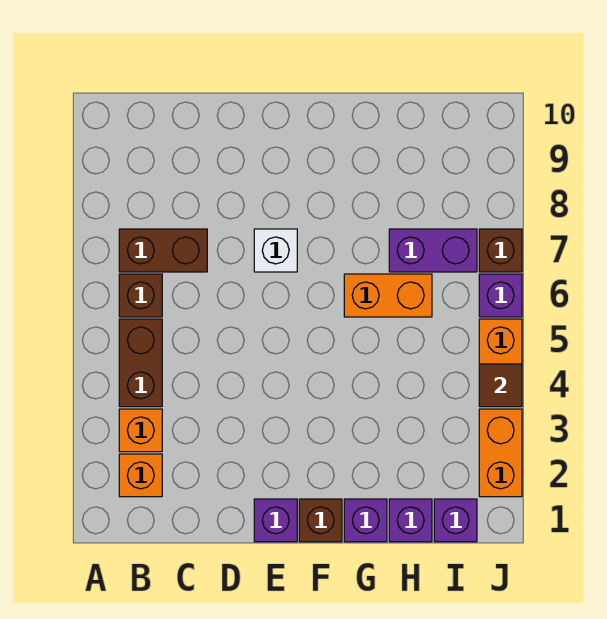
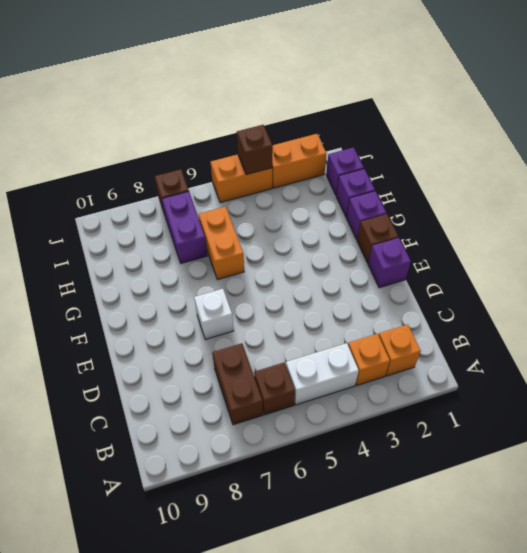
brown brick B4:B5 level 1 -> white brick B4:B5 level 1
brown tile J4 level 2 -> brown brick J4 level 2
purple brick J6 level 1 -> none

